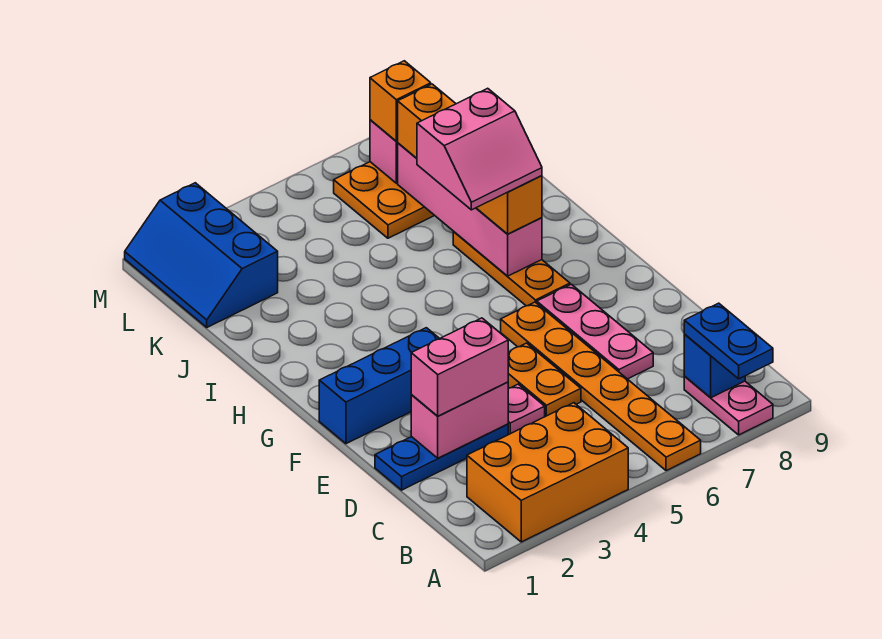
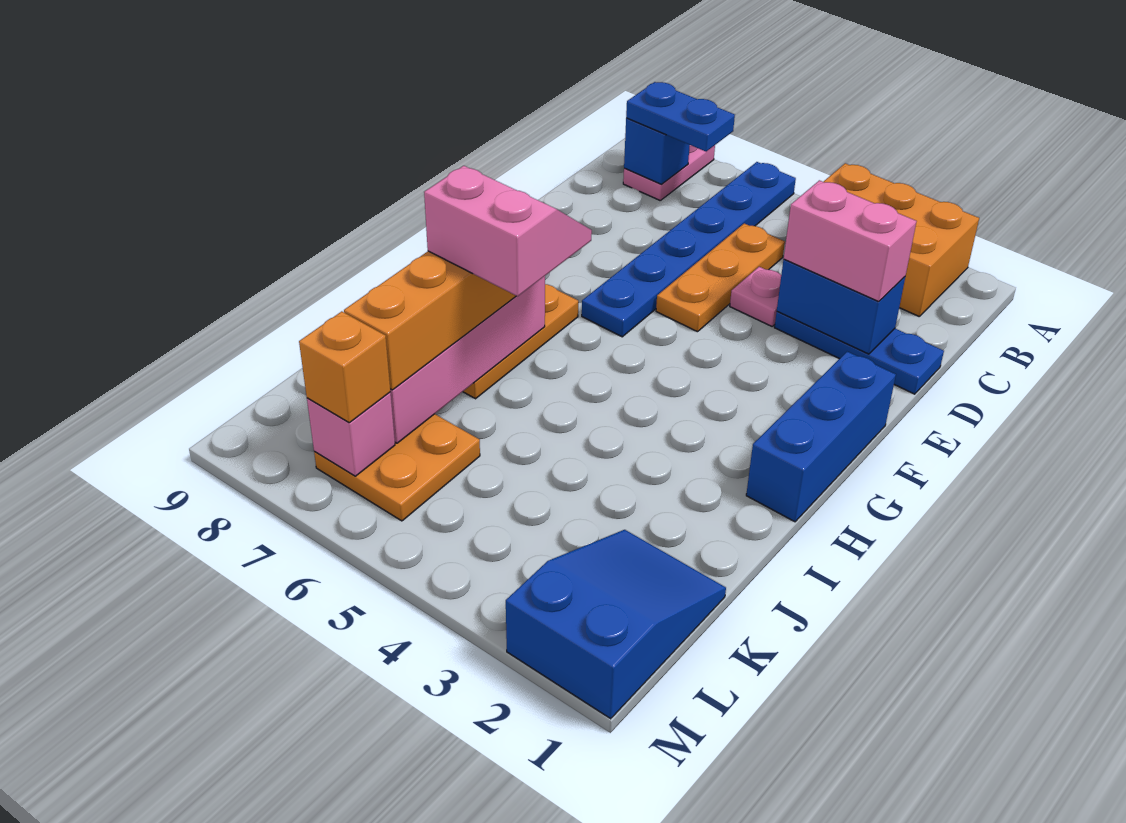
orange plate A6:F6 level 1 -> blue plate A6:F6 level 1
blue plate A8:B8 level 3 -> blue plate B7:B8 level 3
pink brick D2:D3 level 2 -> blue brick D2:D3 level 2
orange plate D5:E5 level 1 -> orange plate C5:E5 level 1
pink plate D7:F7 level 1 -> none
blue brick F1:F3 level 1 -> blue brick F1:H1 level 1
blue slope K1:M2 level 1 top 2 -> blue slope K1:M2 level 1 top M

